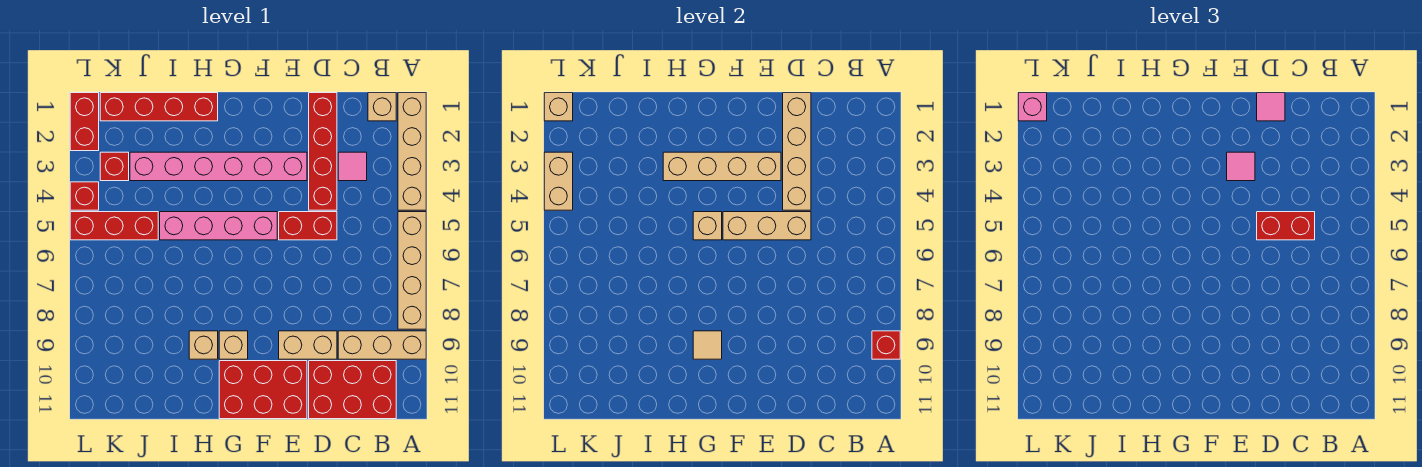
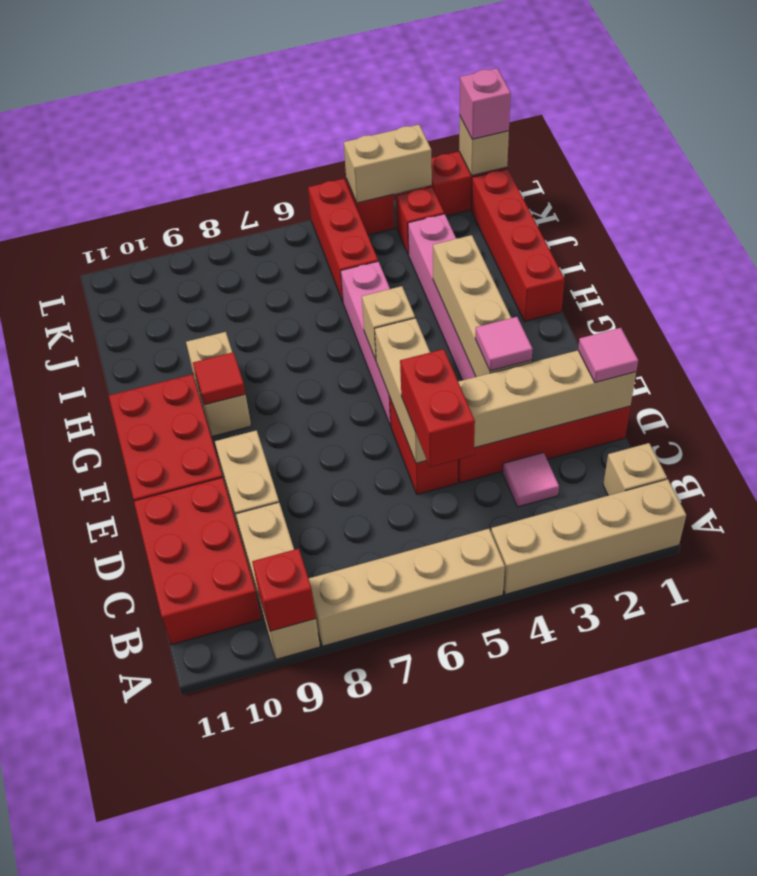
tan tile G9 level 2 -> red tile G9 level 2

